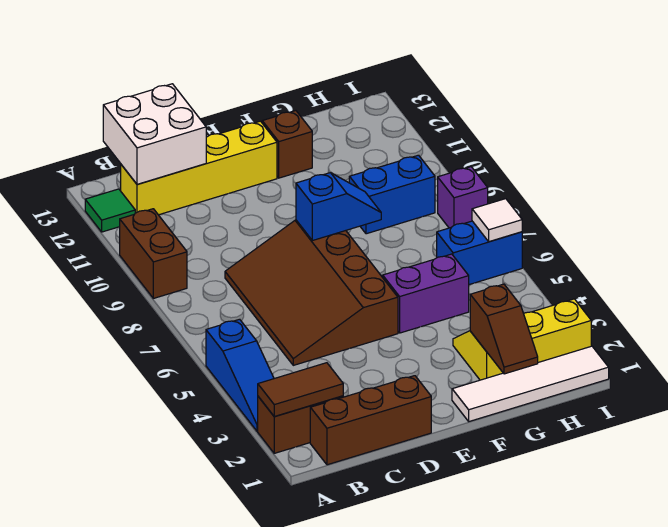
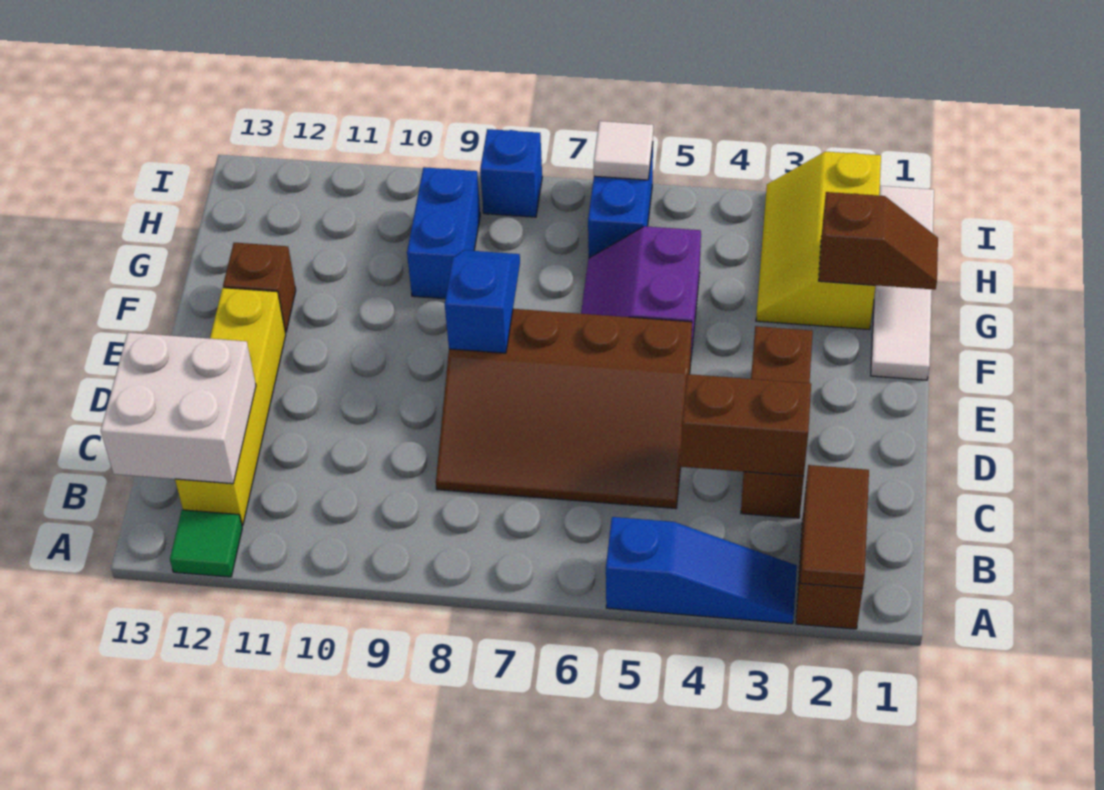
brown brick A9:A10 level 1 -> brown brick C3:C4 level 2
brown brick B1:D1 level 1 -> brown brick C3:E3 level 1
purple brick I8 level 1 -> blue brick I8 level 1

